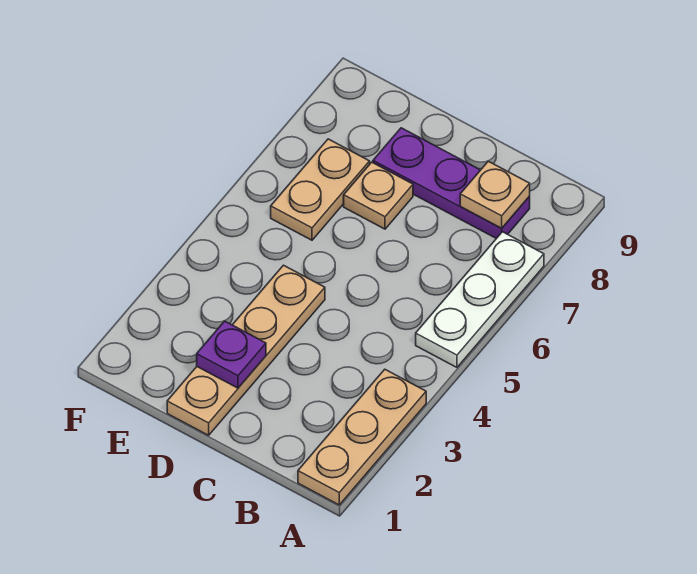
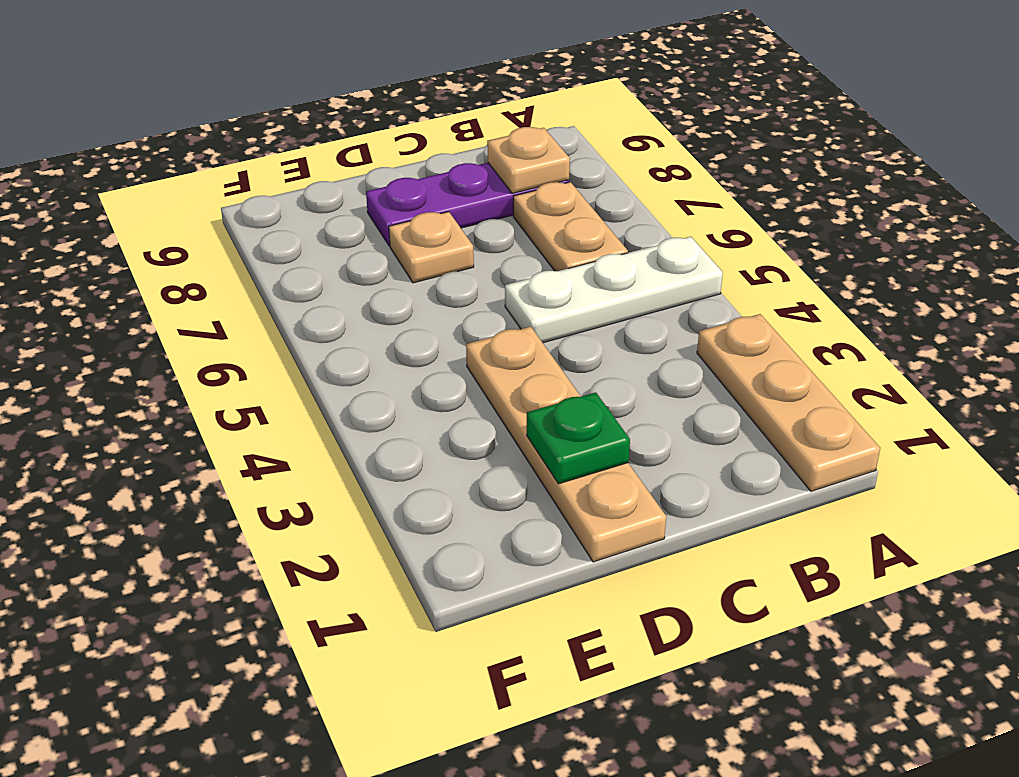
white plate A5:A7 level 1 -> white plate A5:C5 level 1
purple plate D2 level 2 -> green plate D2 level 2
tan plate E6:E7 level 1 -> tan plate B6:B7 level 1

